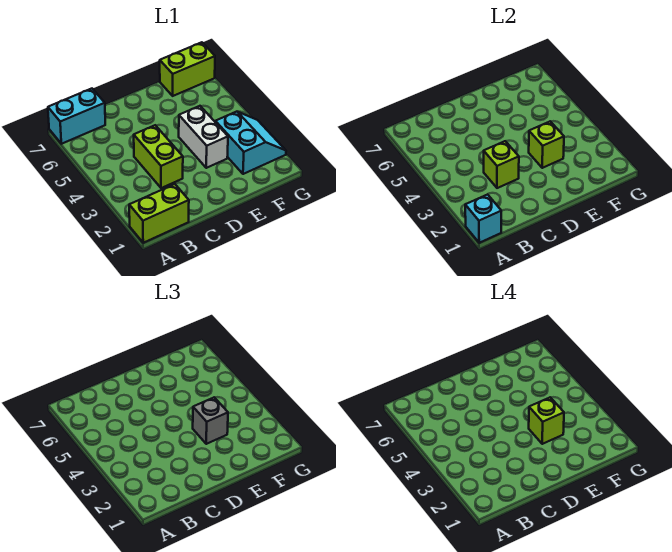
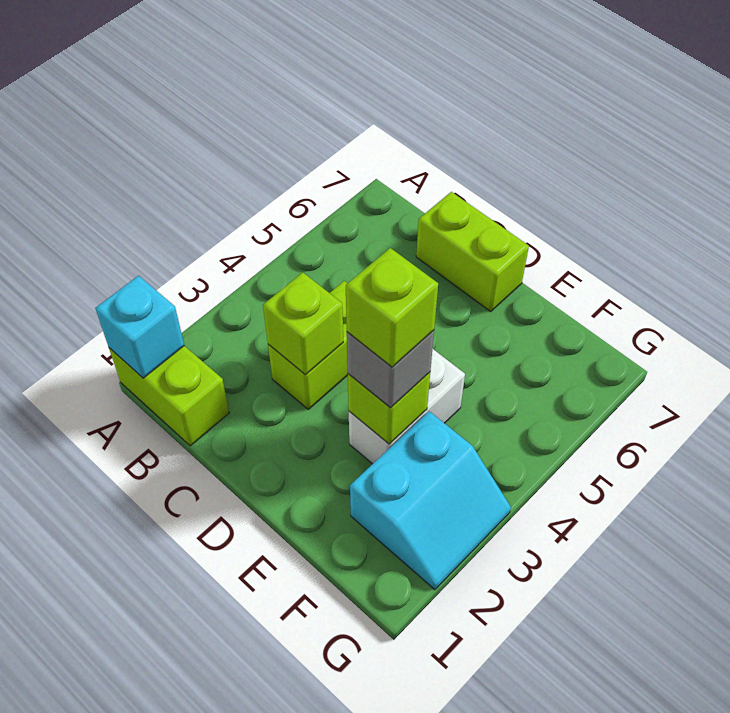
cyan brick A7:B7 level 1 -> none
lime brick F7:G7 level 1 -> lime brick C7:D7 level 1

